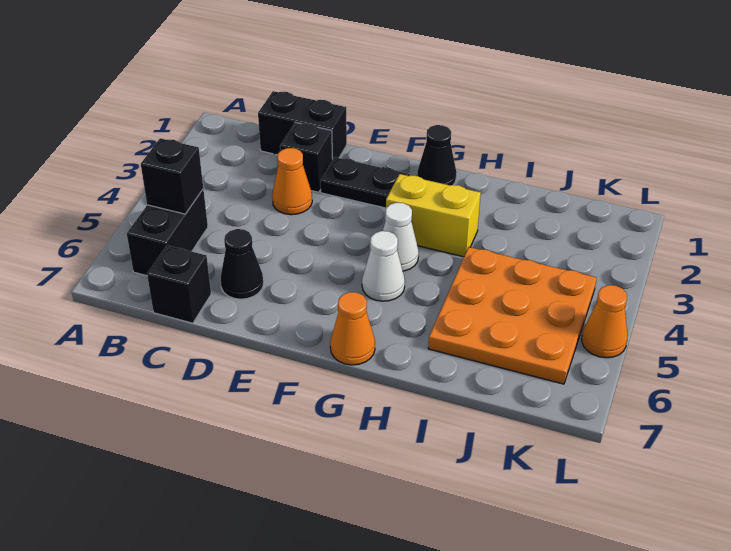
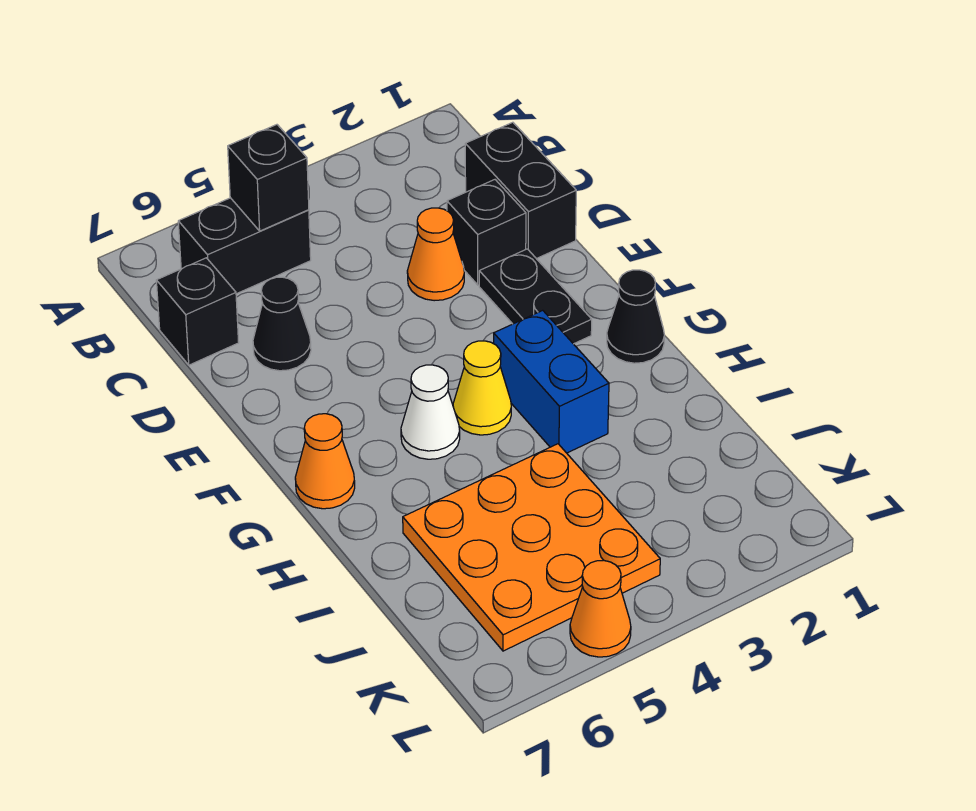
yellow brick G3:H3 level 1 -> blue brick G3:H3 level 1
white cone G4 level 1 -> yellow cone G4 level 1

